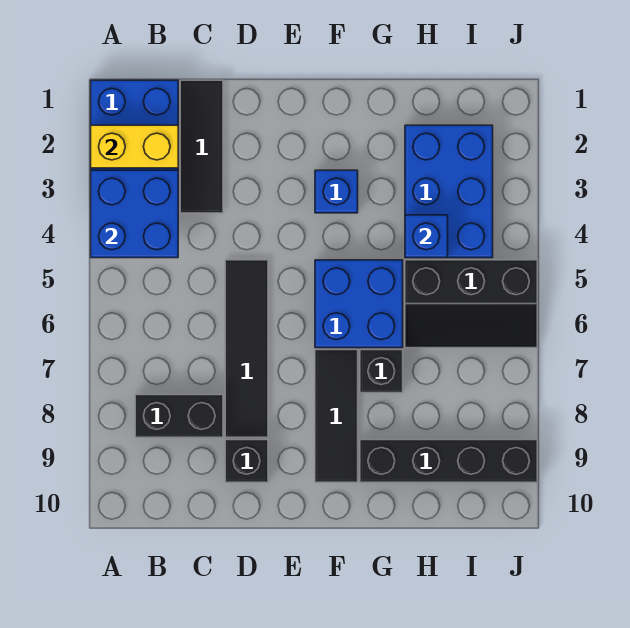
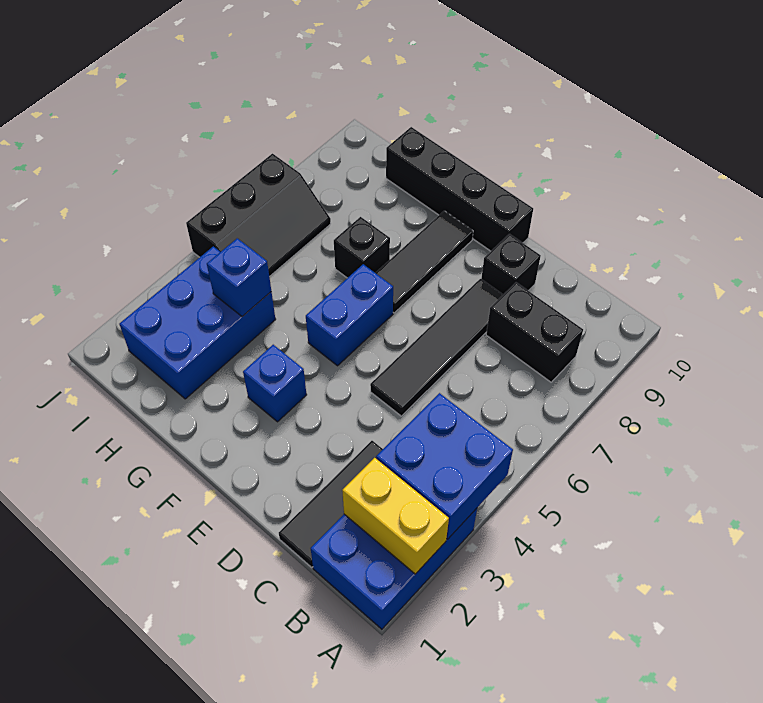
blue brick F5:G6 level 1 -> blue brick F5:F6 level 1
black brick G9:J9 level 1 -> black brick E10:H10 level 1
black slope H5:J6 level 1 top 5 -> black slope I5:J7 level 1 top J

